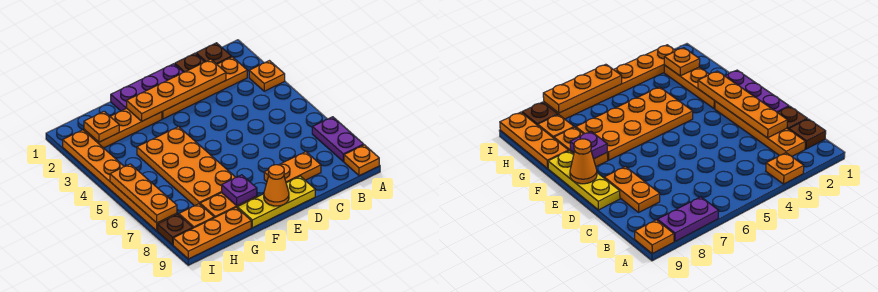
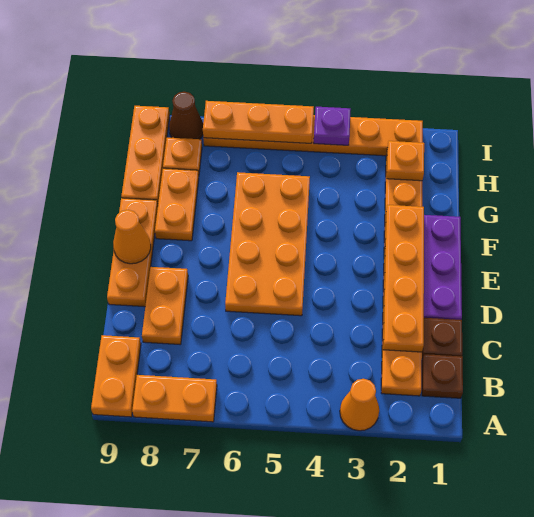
orange plate A3 level 1 -> orange cone A3 level 1
purple plate A7:A8 level 1 -> orange plate A7:A8 level 1
orange plate A9 level 1 -> orange plate A9:B9 level 1
yellow plate D9:F9 level 1 -> orange plate D9:F9 level 1
orange plate F4:G7 level 1 -> orange plate D5:G6 level 1
purple plate F8 level 2 -> purple plate I4 level 2
brown plate I8 level 1 -> brown cone I8 level 1

